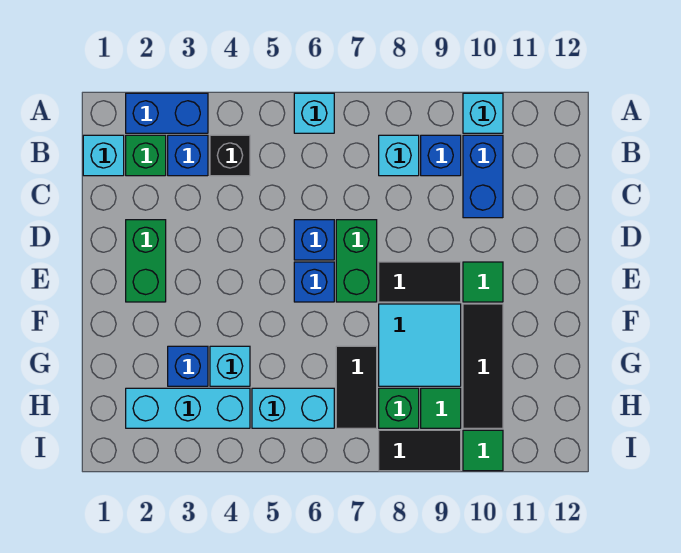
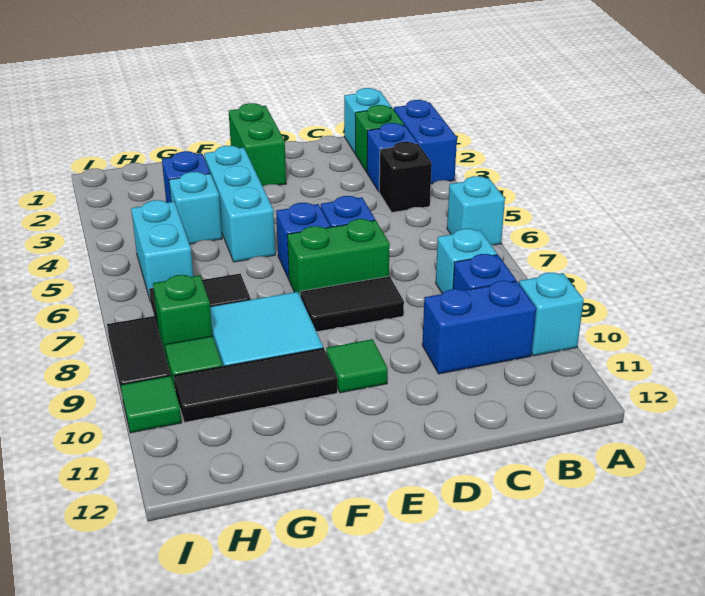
green brick D2:E2 level 1 -> green brick E1:E2 level 1
black tile E8:E9 level 1 -> black tile D8:E8 level 1
cyan brick H2:H4 level 1 -> cyan brick F3:F5 level 1

